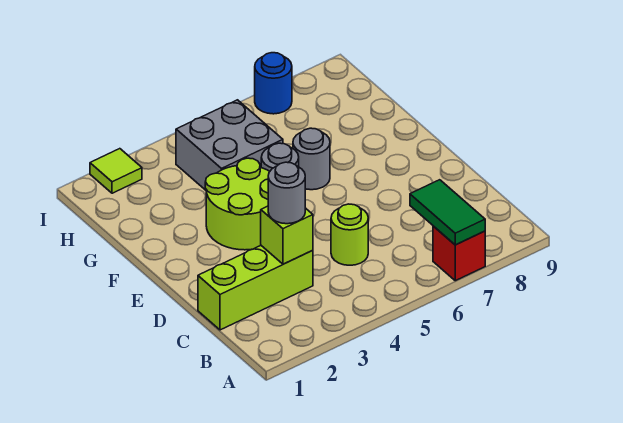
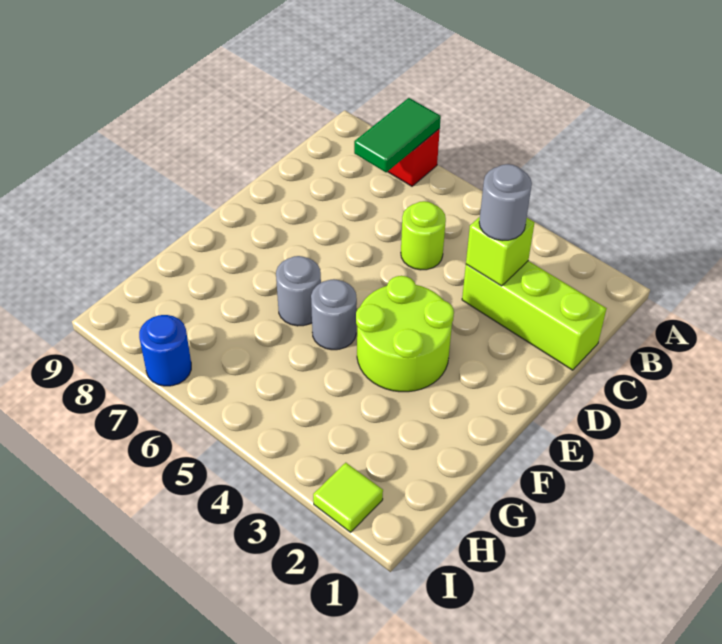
grey brick G4:H5 level 1 -> none

